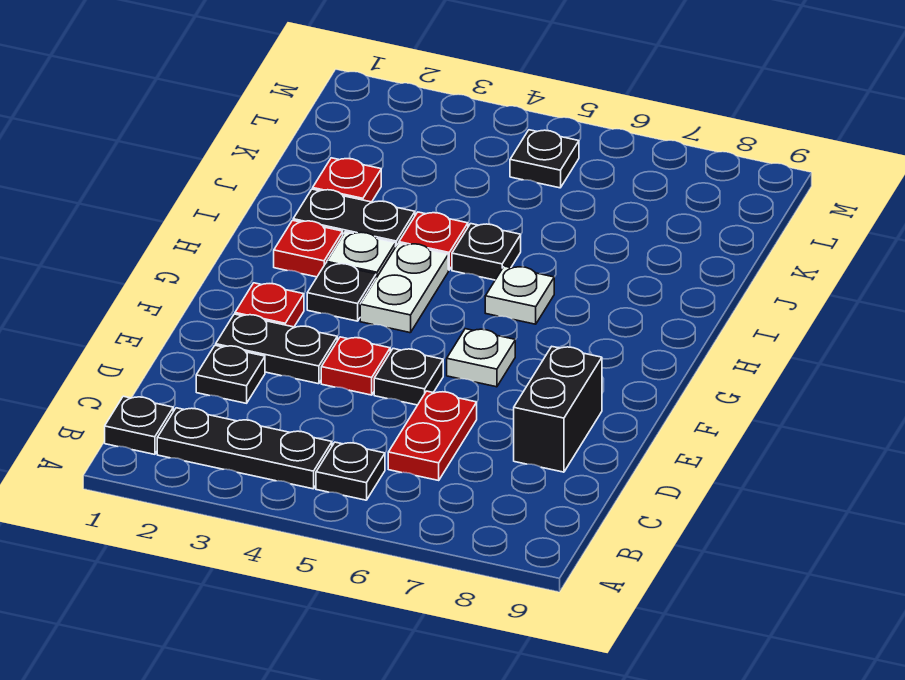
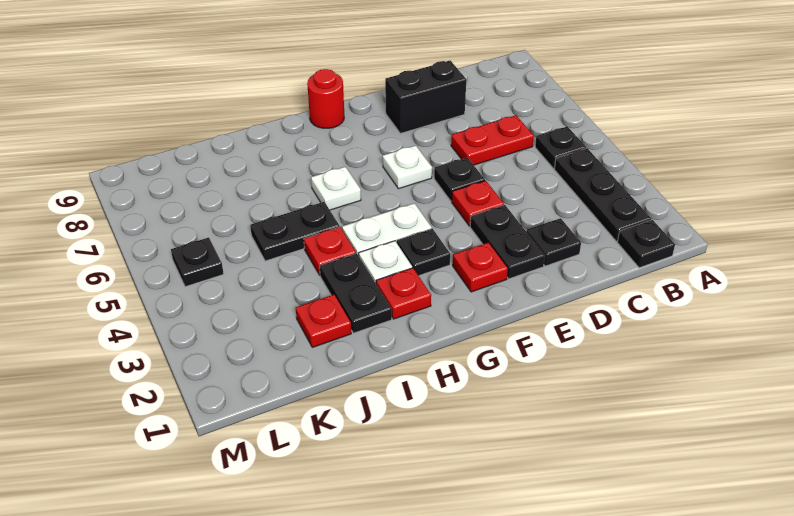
none -> red round brick G9 level 1
black plate I5 level 1 -> black plate I5:J5 level 1

